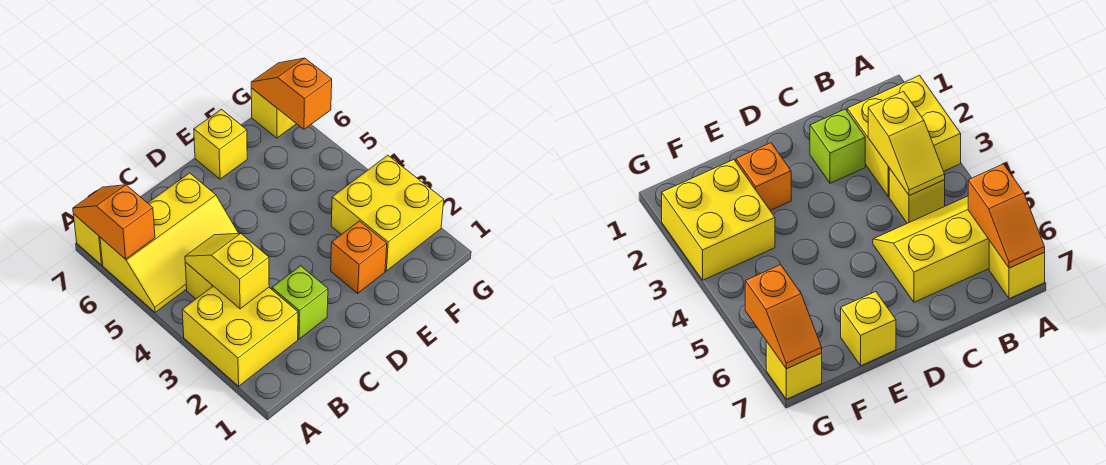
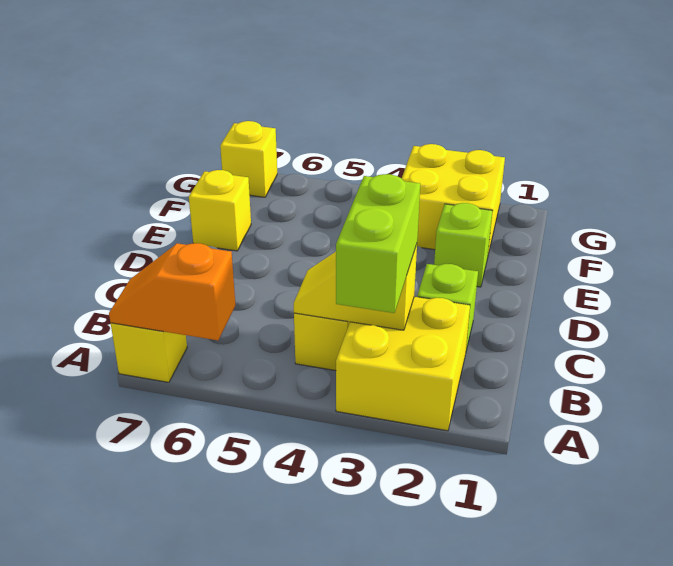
none -> lime brick A3:B3 level 3
yellow slope A5:C6 level 1 top 6 -> none
orange brick E2 level 1 -> lime brick E2 level 1
orange slope G6:G7 level 2 top 6 -> none

